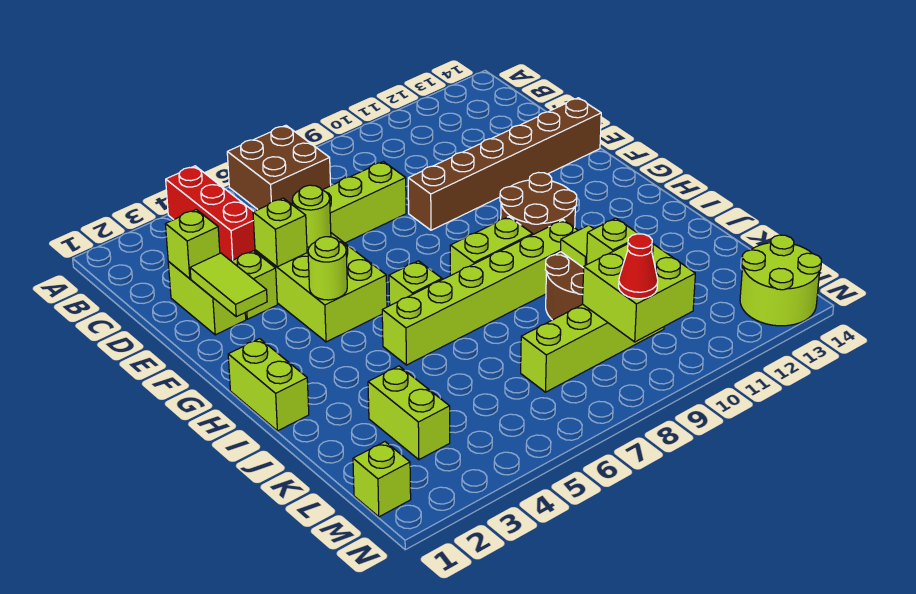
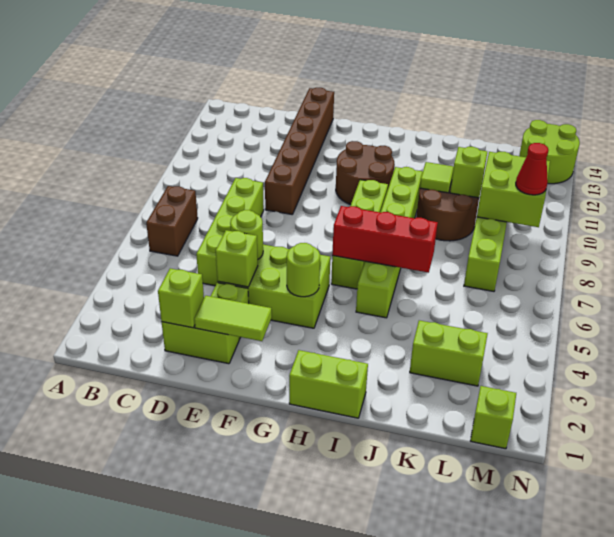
red brick A4:C4 level 1 -> red brick H6:J6 level 2
brown brick A6:B7 level 1 -> brown brick B6:B7 level 1

